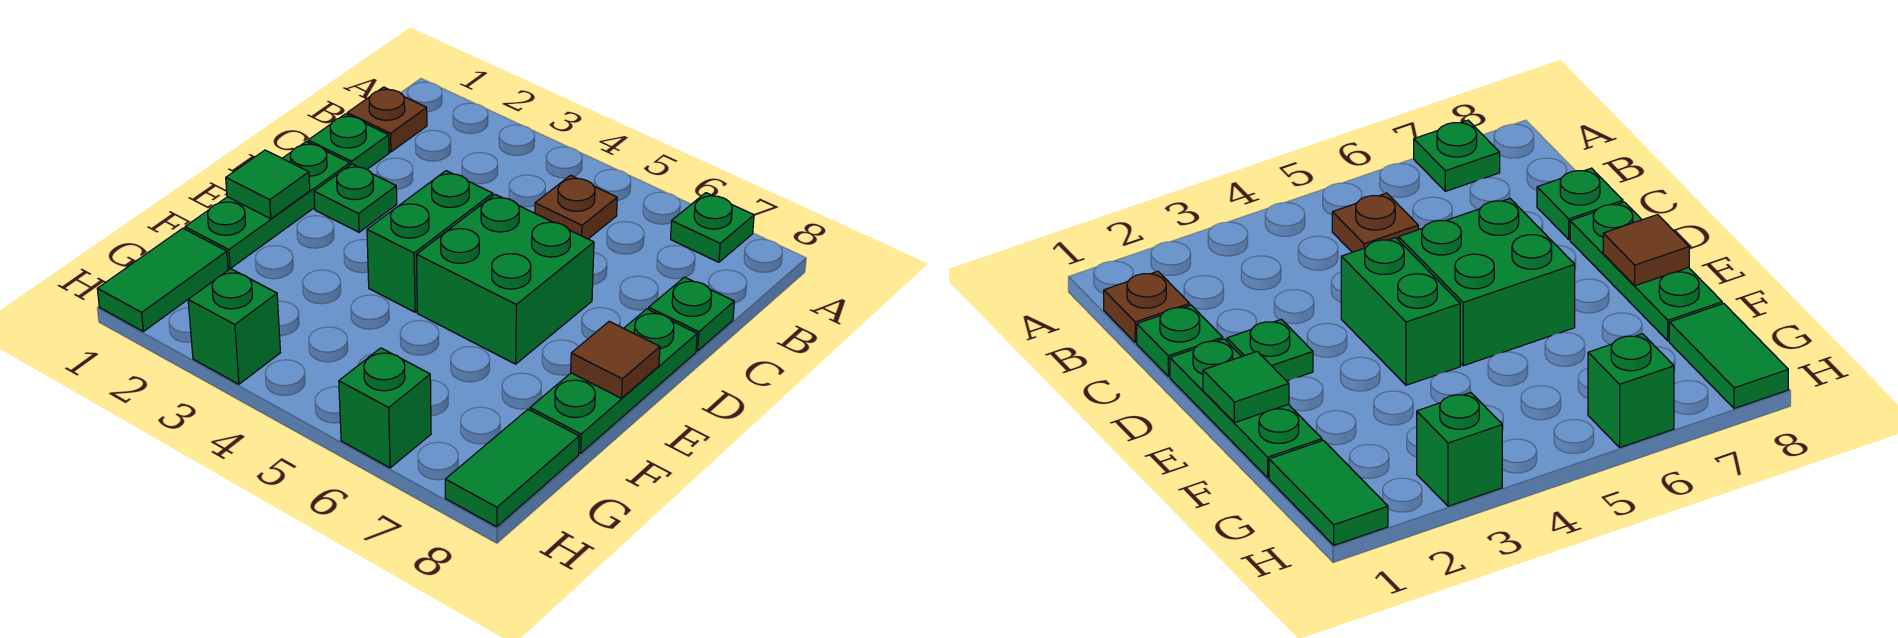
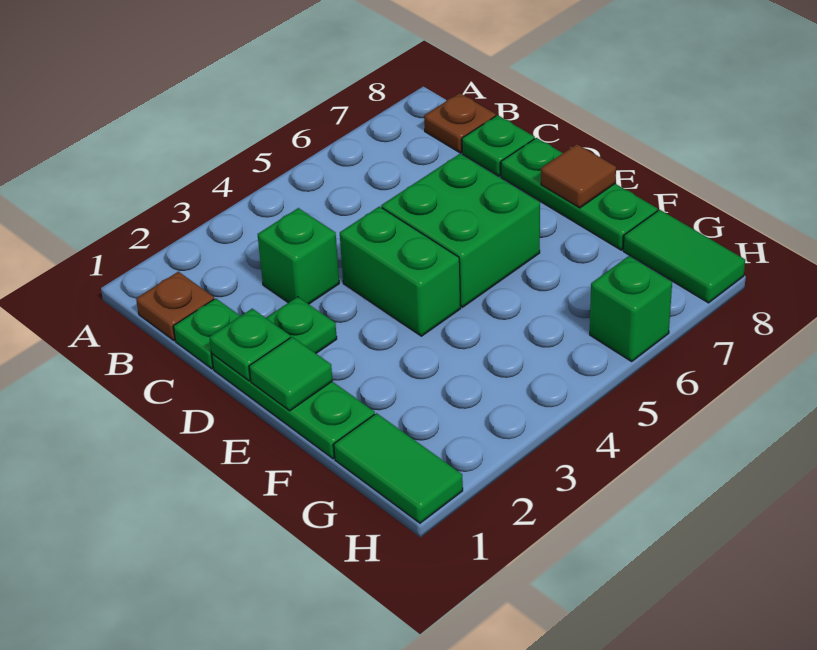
green plate A7 level 1 -> green plate D1 level 2
brown plate B5 level 1 -> brown plate B8 level 1
green brick H3 level 1 -> green brick C3 level 1

